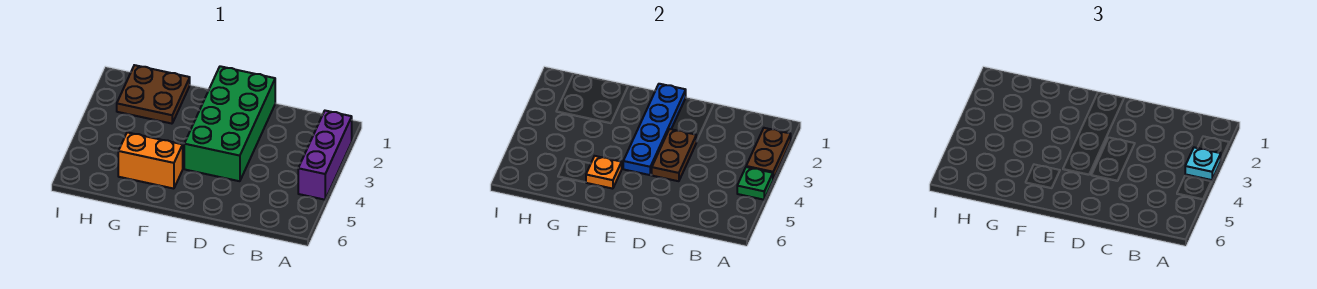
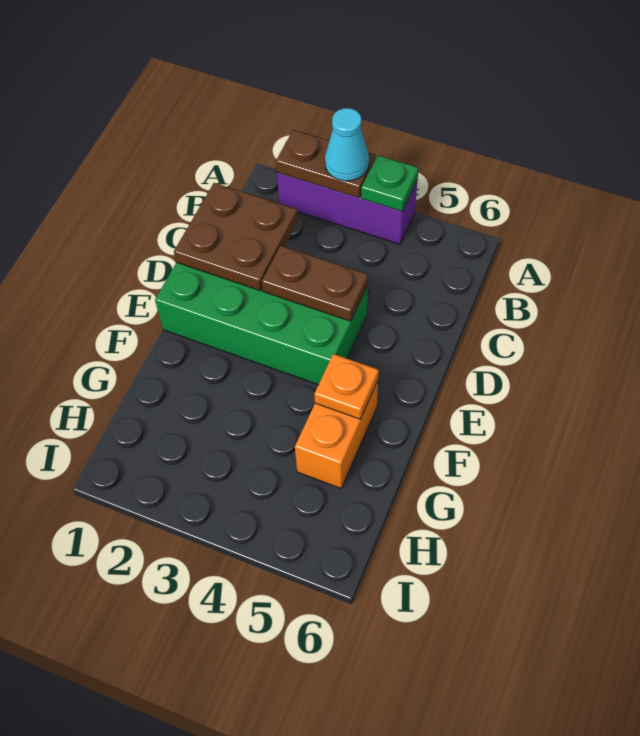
cyan plate A3 level 3 -> cyan cone A3 level 3
blue plate E1:E4 level 2 -> none
brown plate G1:H2 level 1 -> brown plate C1:D2 level 2

